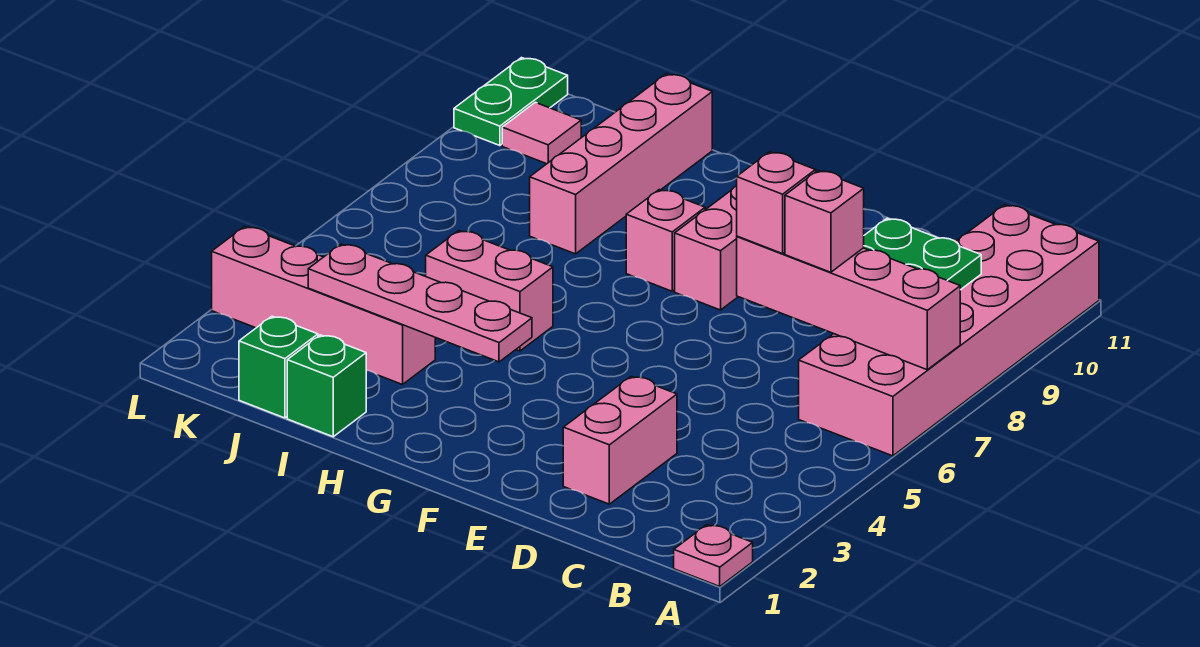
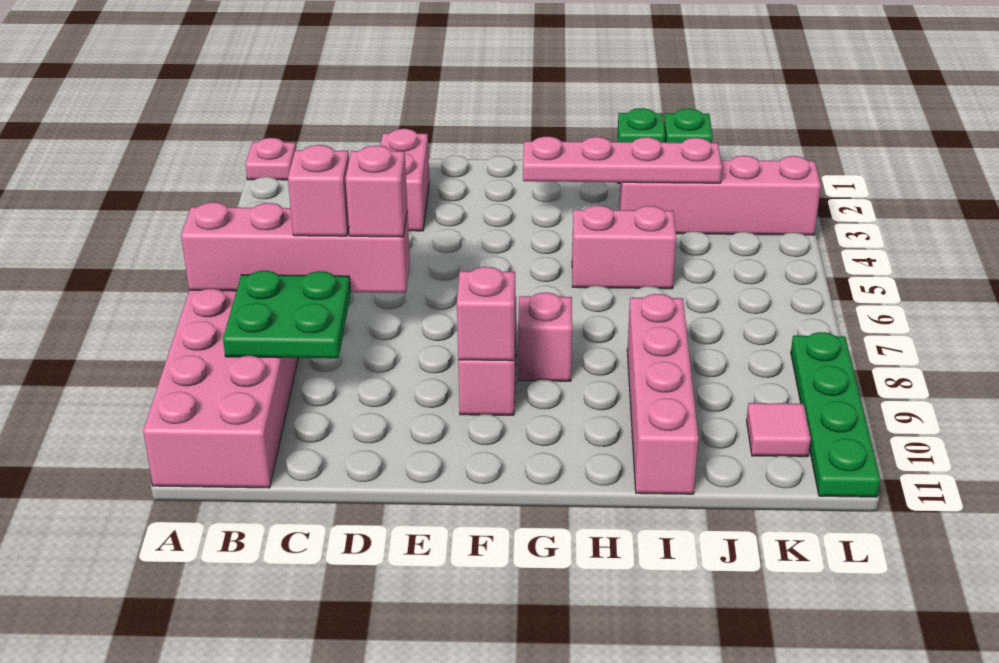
none -> pink brick F9 level 2
green plate L10:L11 level 1 -> green plate L8:L11 level 1

